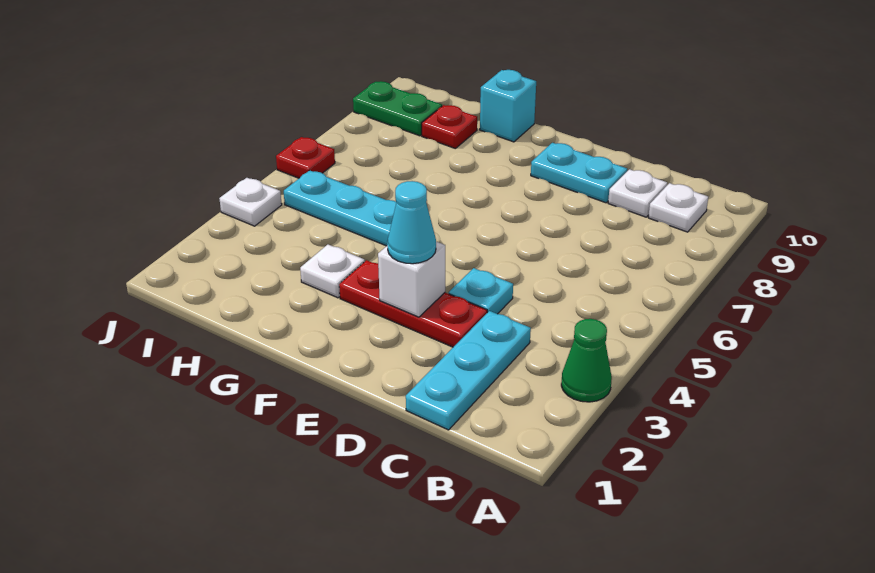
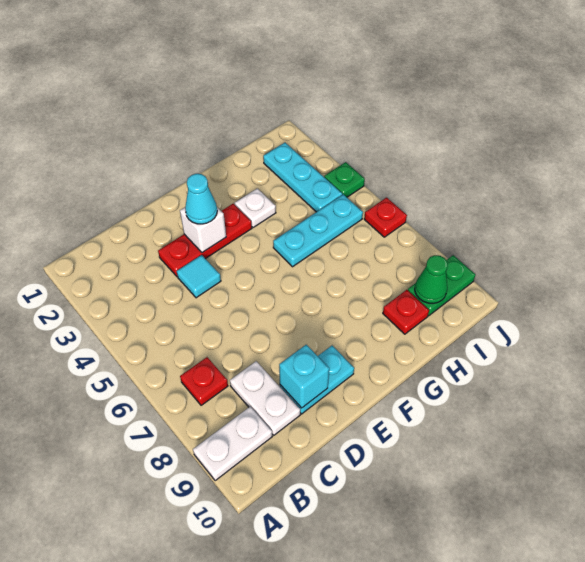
green cone A3 level 1 -> green cone I9 level 2
none -> red plate B7 level 1
white plate B9 level 1 -> white plate A9:B9 level 1
cyan plate C1:C3 level 1 -> cyan plate I2:I4 level 1
white plate C9 level 1 -> white plate C8:C9 level 1
cyan plate D4 level 1 -> cyan tile D4 level 1
cyan brick G10 level 1 -> cyan brick D9 level 2
white plate J4 level 1 -> green plate J4 level 1

